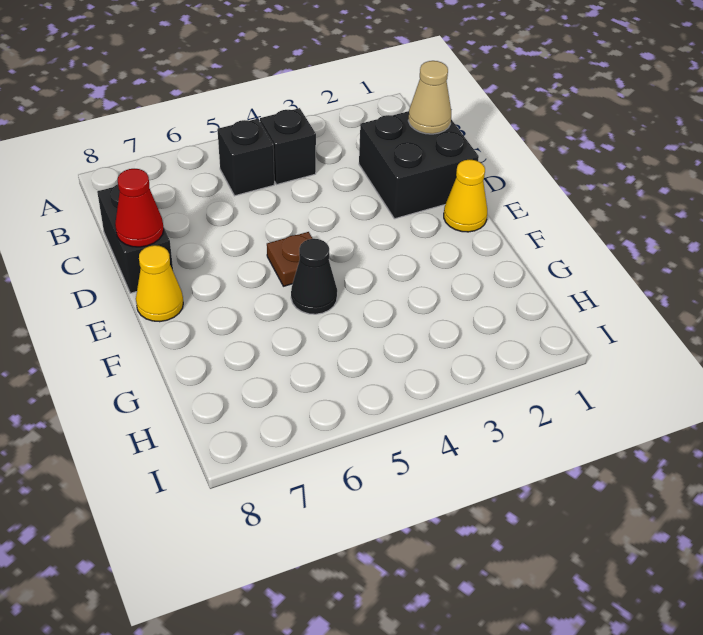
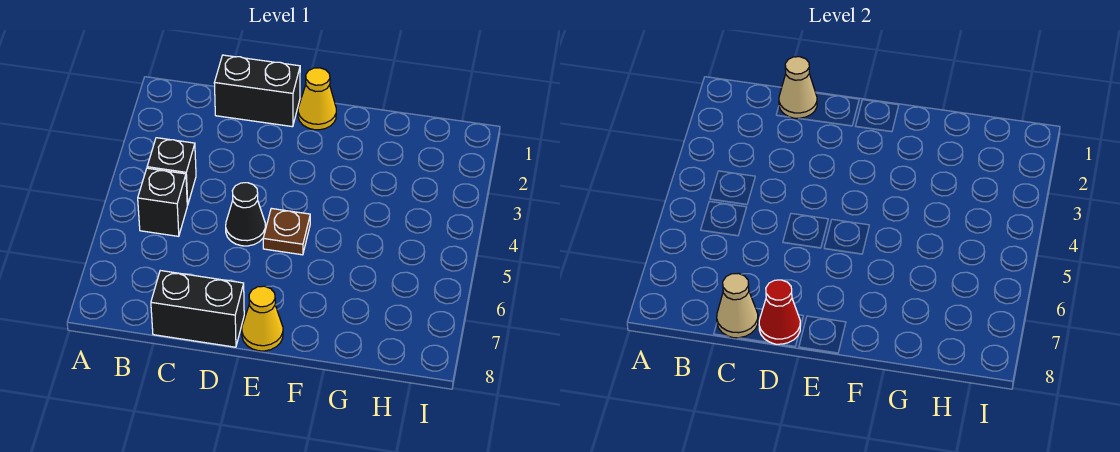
black brick C1:D2 level 1 -> black brick C1:D1 level 1
none -> tan cone C8 level 2
black cone F5 level 1 -> black cone D5 level 1

